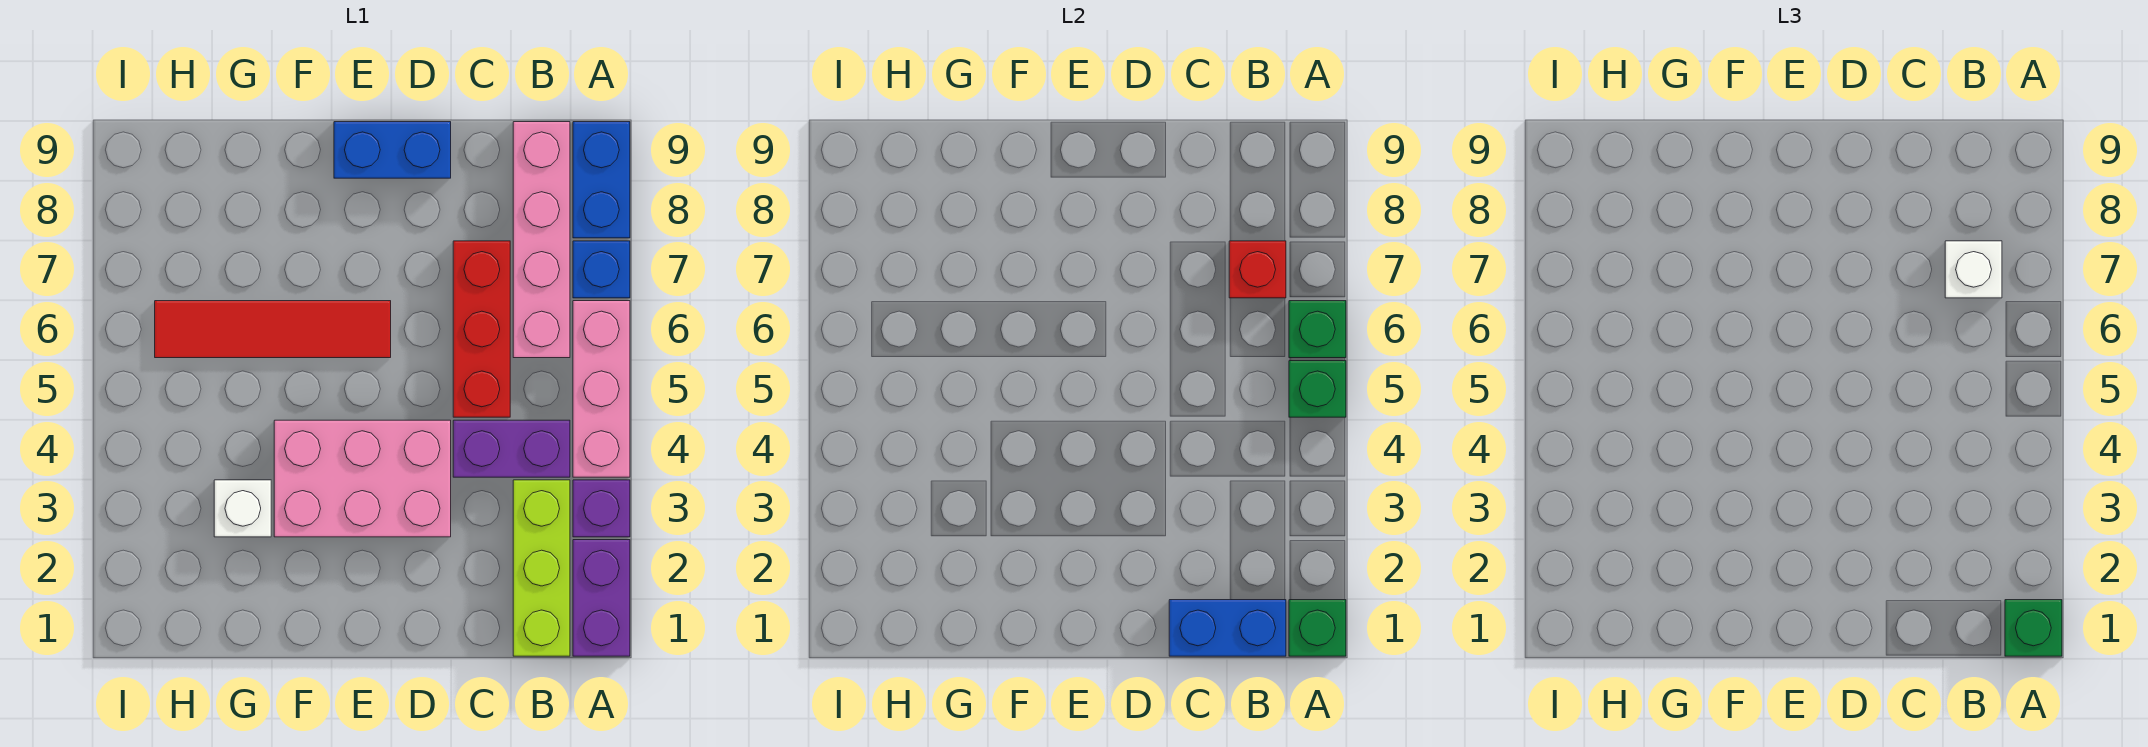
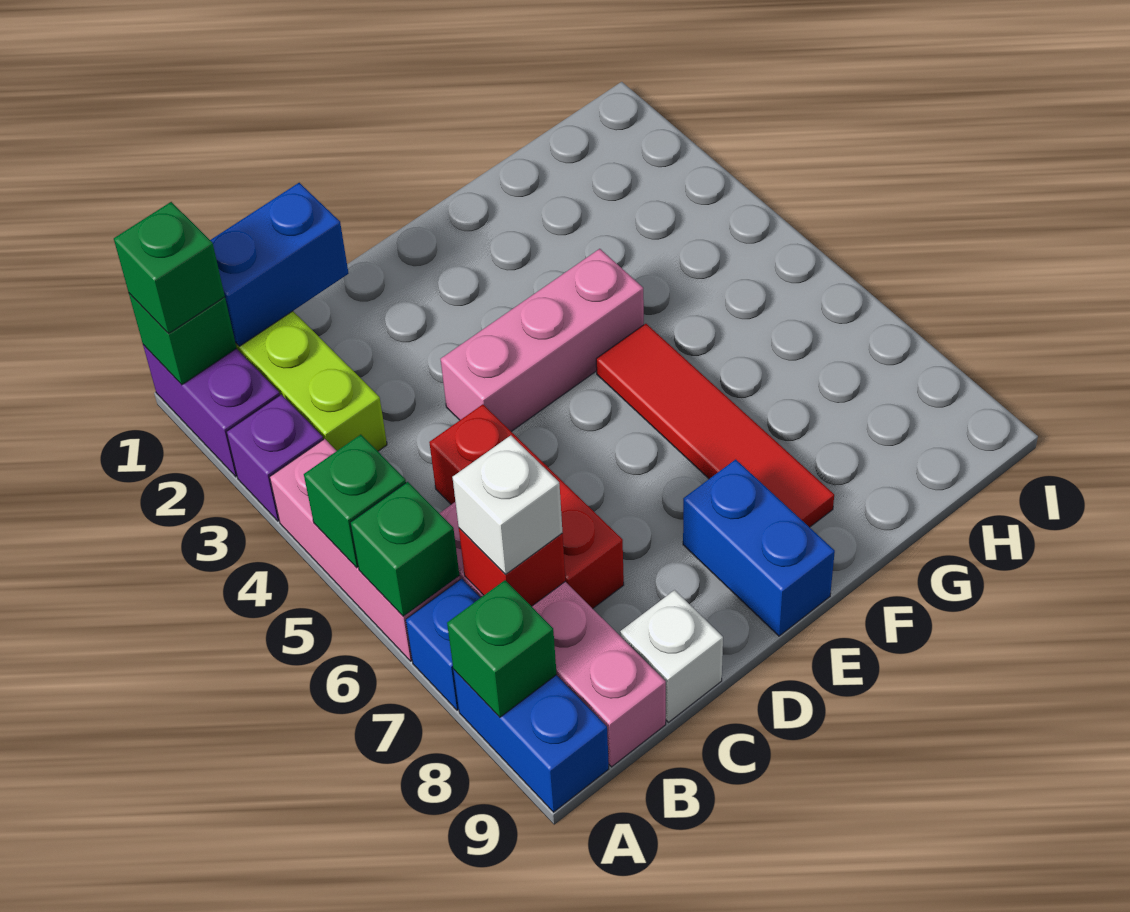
none -> green brick A8 level 2
purple brick B4:C4 level 1 -> none
pink brick D3:F4 level 1 -> pink brick D4:F4 level 1
blue brick D9:E9 level 1 -> blue brick E8:E9 level 1
red tile E6:H6 level 1 -> red tile F5:F8 level 1
white brick G3 level 1 -> white brick C9 level 1

